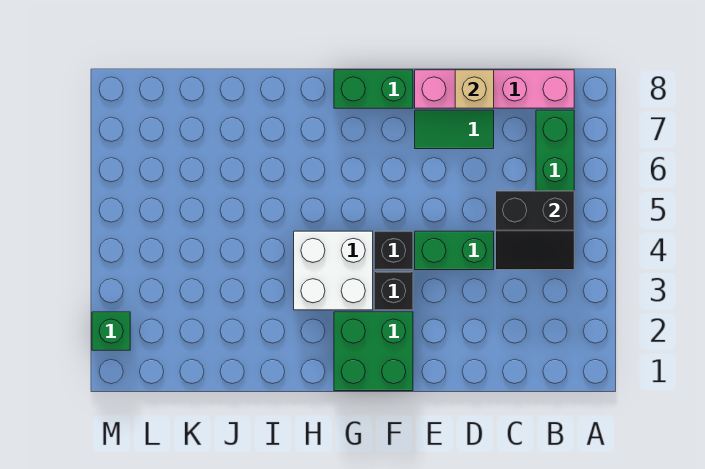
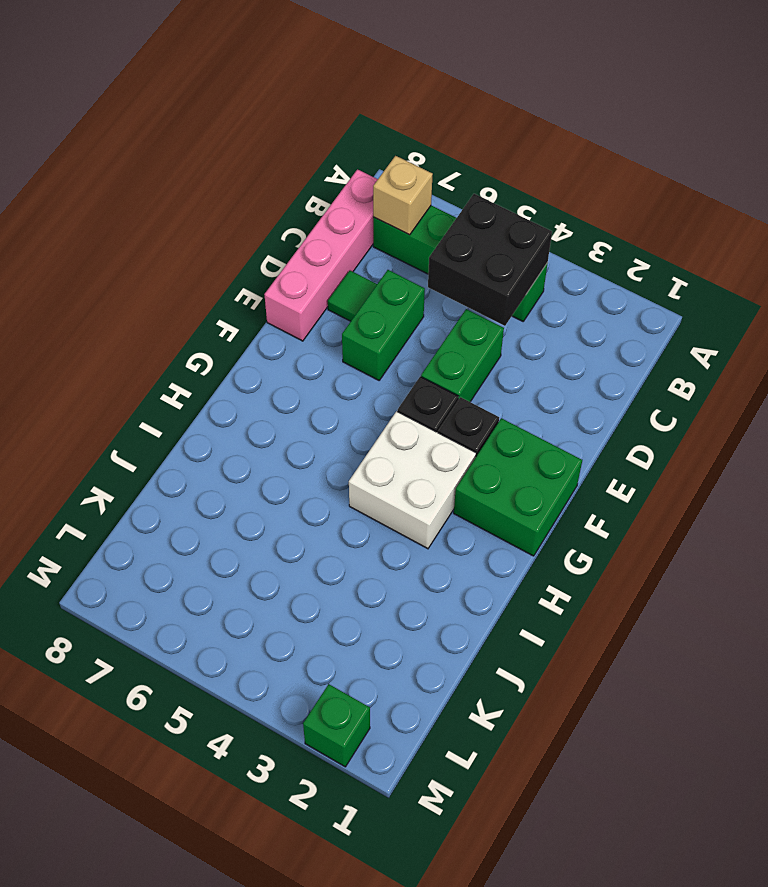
black slope B4:C5 level 2 top 5 -> black brick B4:C5 level 2
green tile D7:E7 level 1 -> green tile D7 level 1
tan brick D8 level 2 -> tan brick B7 level 2
green brick F8:G8 level 1 -> green brick D6:E6 level 1

